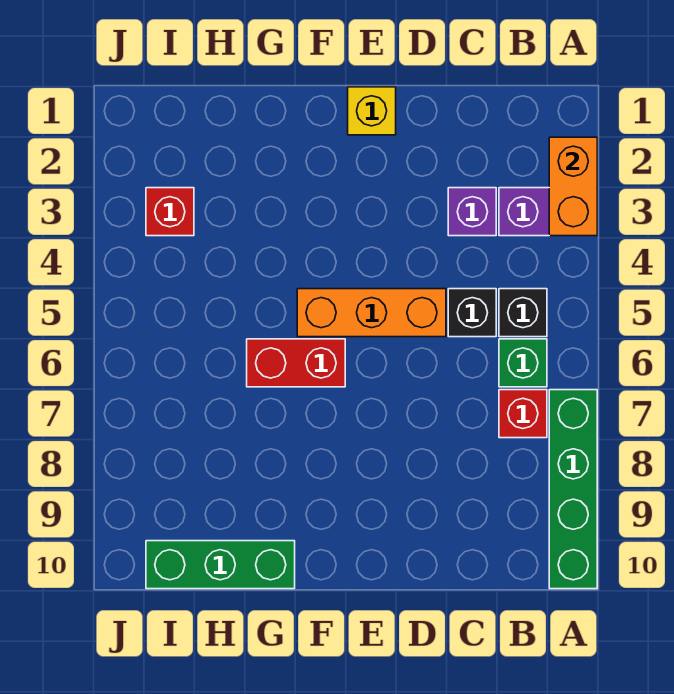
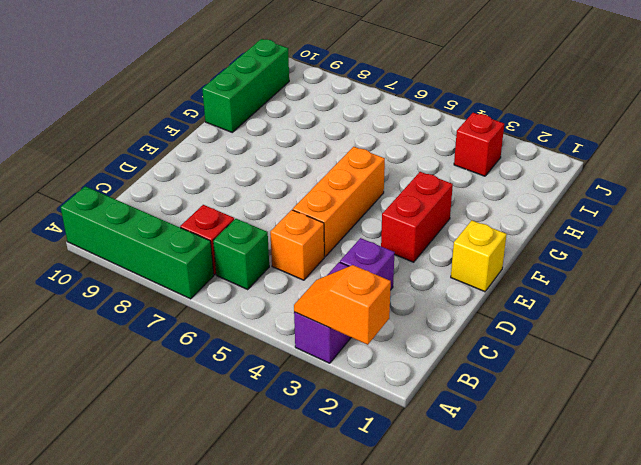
orange brick A2:A3 level 2 -> orange slope A2:A3 level 2 top 2
black brick B5 level 1 -> none
black brick C5 level 1 -> orange brick C5 level 1
red brick F6:G6 level 1 -> red brick E3:F3 level 1

